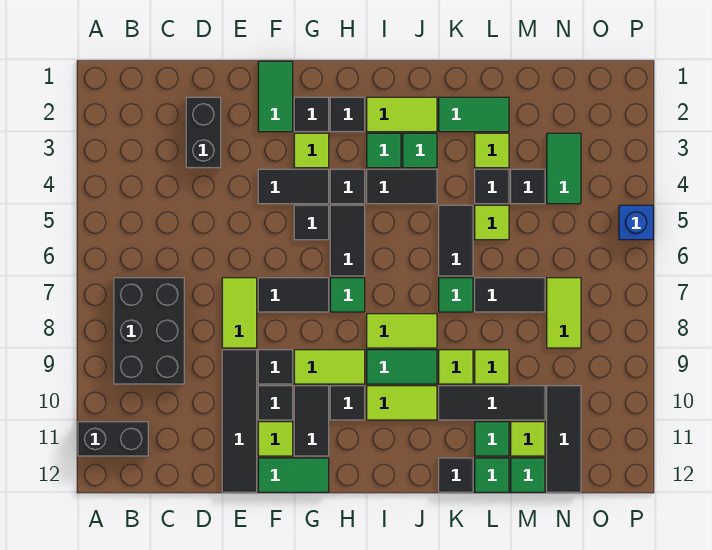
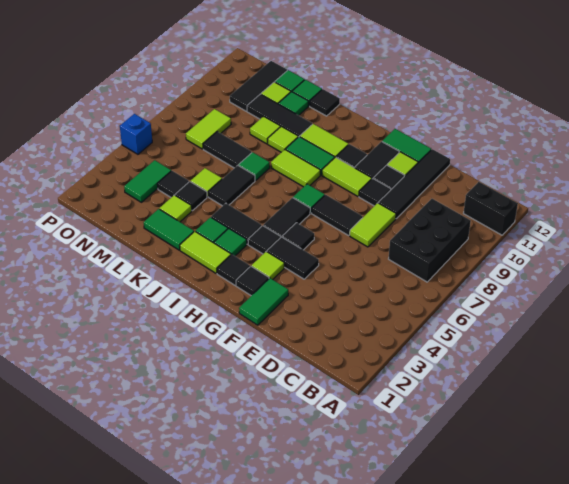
black brick D2:D3 level 1 -> none

